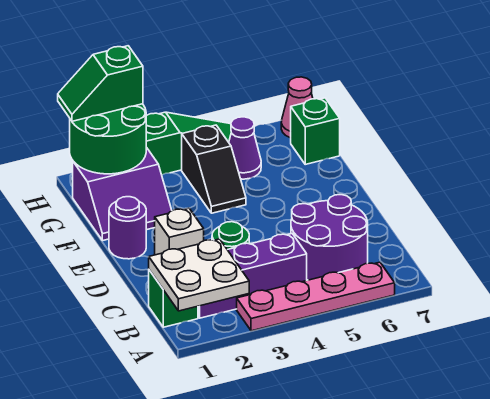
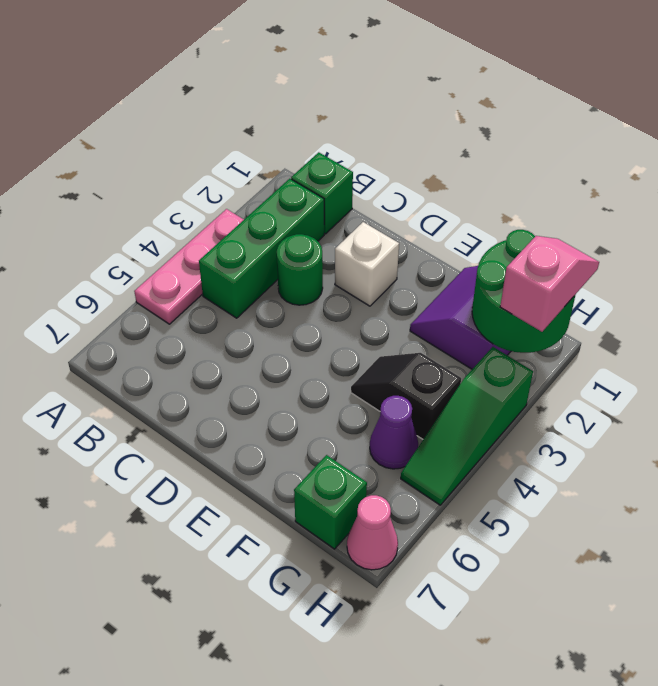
white plate A1:B2 level 2 -> none
pink plate A3:A6 level 1 -> pink plate A3:A5 level 1
purple brick B2:B4 level 1 -> green brick B2:B4 level 1
purple round brick B5:C6 level 1 -> none
purple round brick E1 level 1 -> none
green slope H1:H2 level 3 top 2 -> pink slope H1:H2 level 3 top 2

